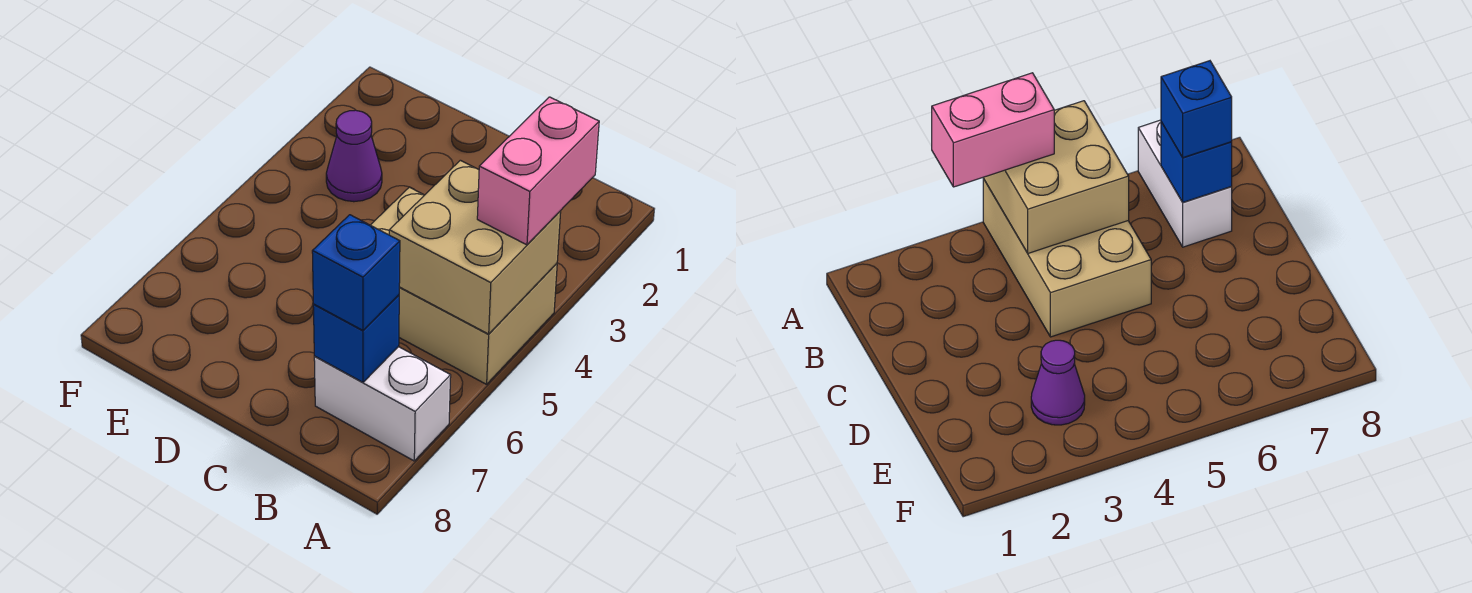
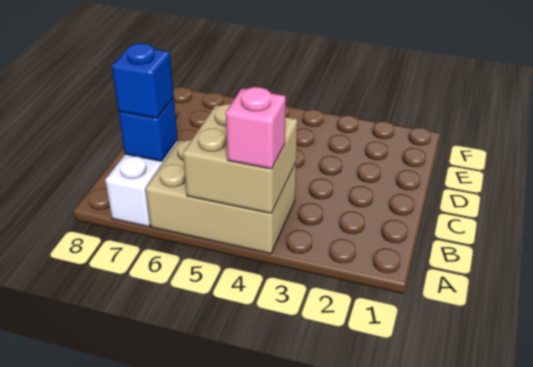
pink brick A3:A4 level 3 -> pink brick A4 level 3
tan brick A4:C5 level 1 -> tan brick A4:B6 level 1
purple cone E3 level 1 -> none

